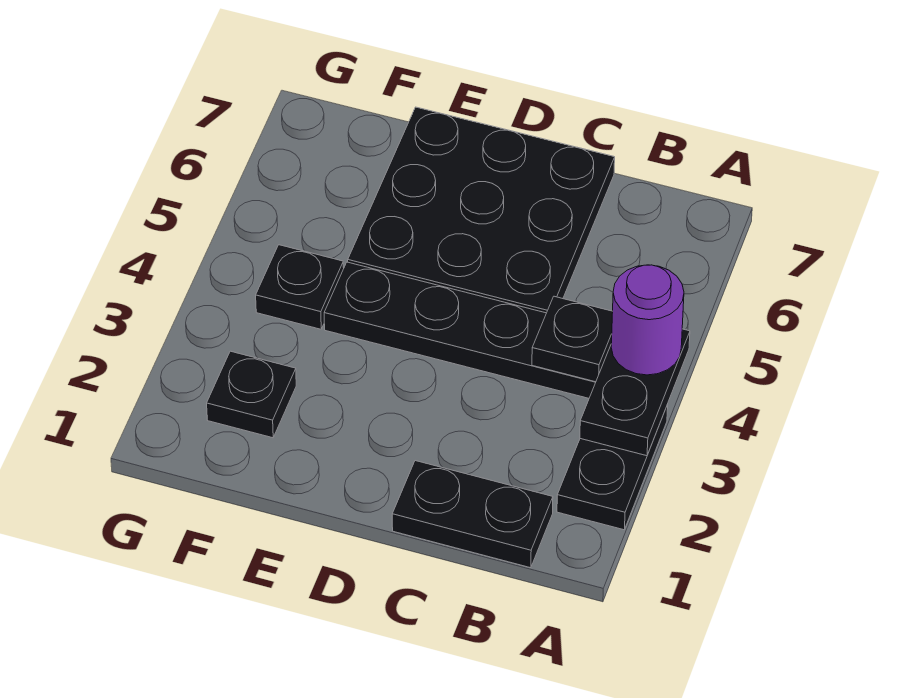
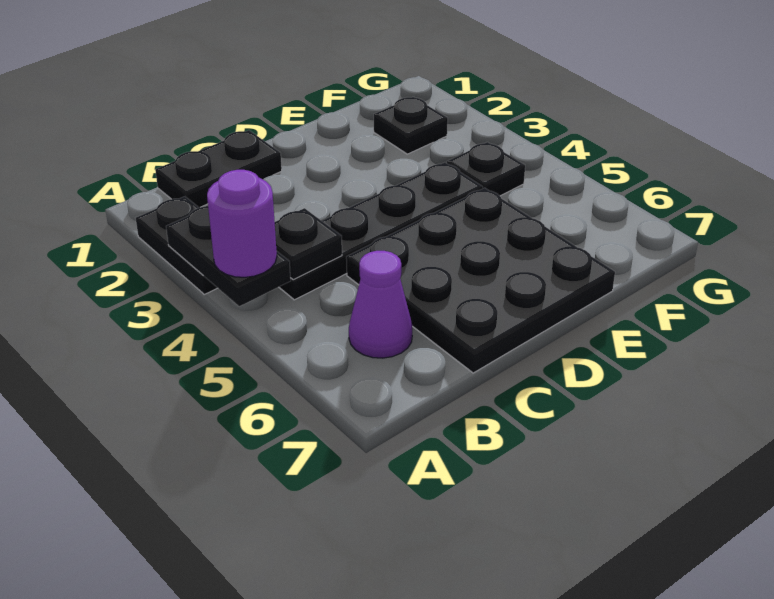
none -> purple cone B6 level 1

